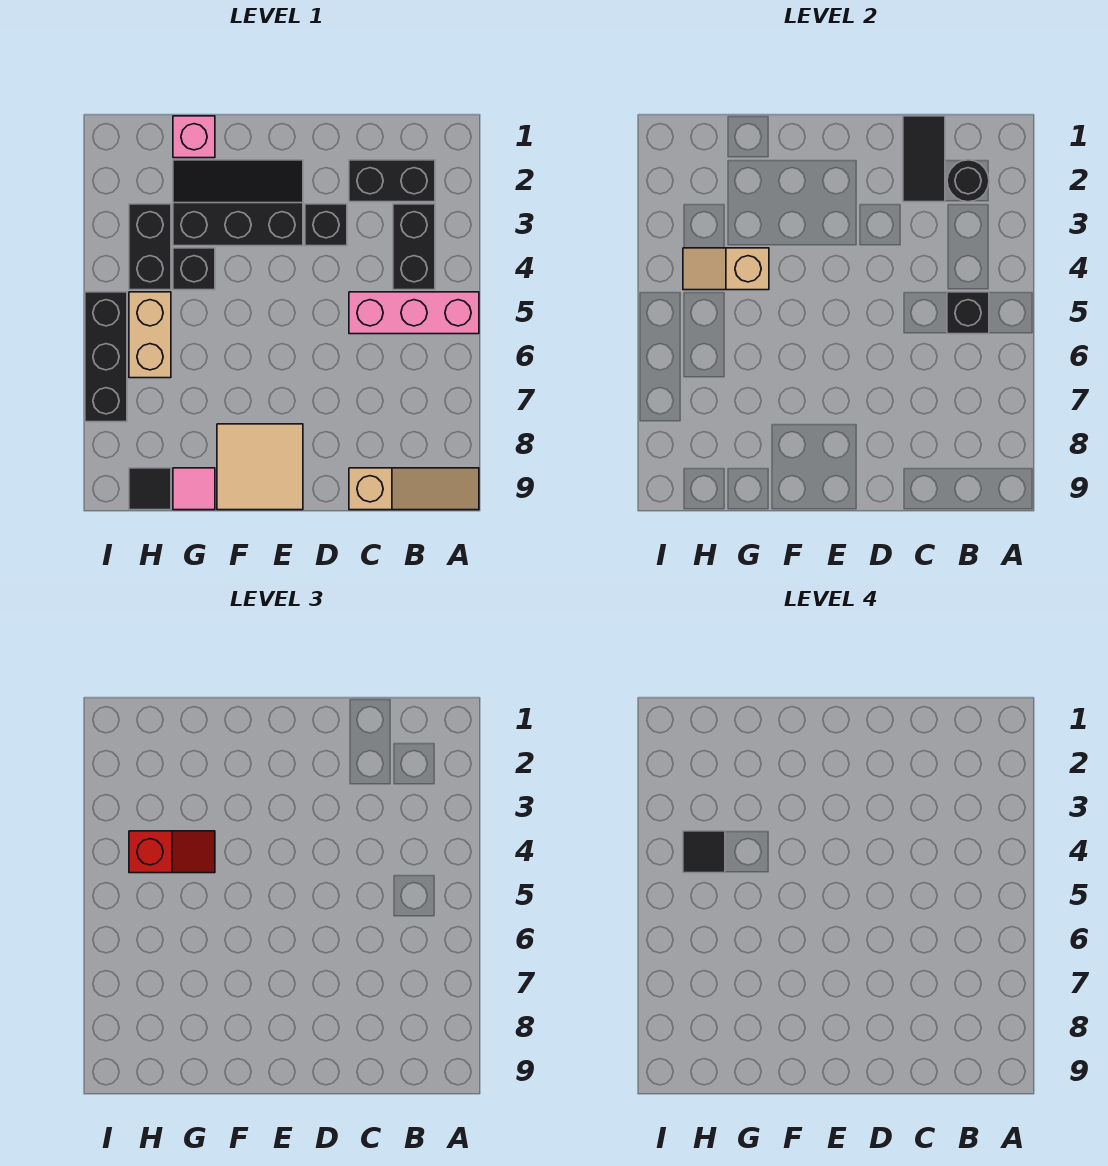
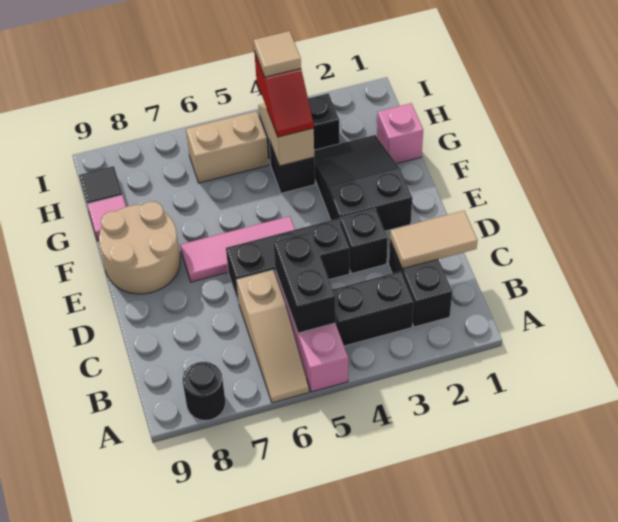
tan slope A9:C9 level 1 top C -> tan slope A6:C6 level 1 top C
black round brick B2 level 2 -> black round brick A8 level 1
black brick B5 level 2 -> black brick B5:C5 level 2
black tile C1:C2 level 2 -> tan tile C1:C2 level 2
black slope E2:G3 level 1 top 3 -> black slope E2:G3 level 1 top E
none -> pink tile E5:E7 level 1
tan tile E8:F9 level 1 -> tan round brick E8:F9 level 1
black tile H4 level 4 -> tan tile H4 level 4
black brick I5:I7 level 1 -> black brick D4:D6 level 1

